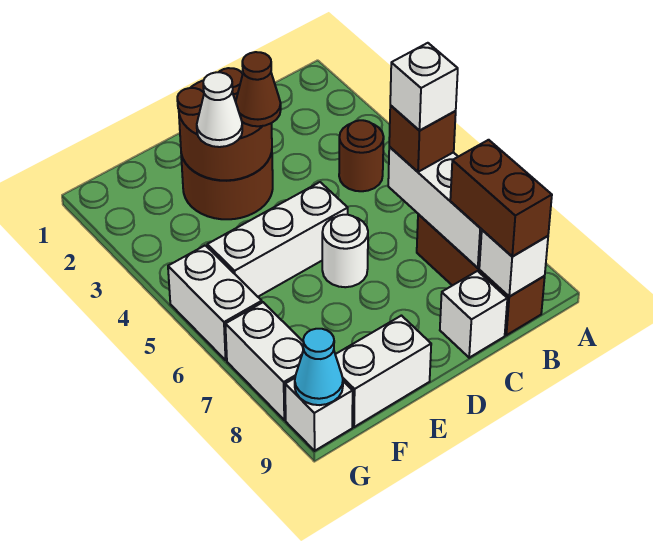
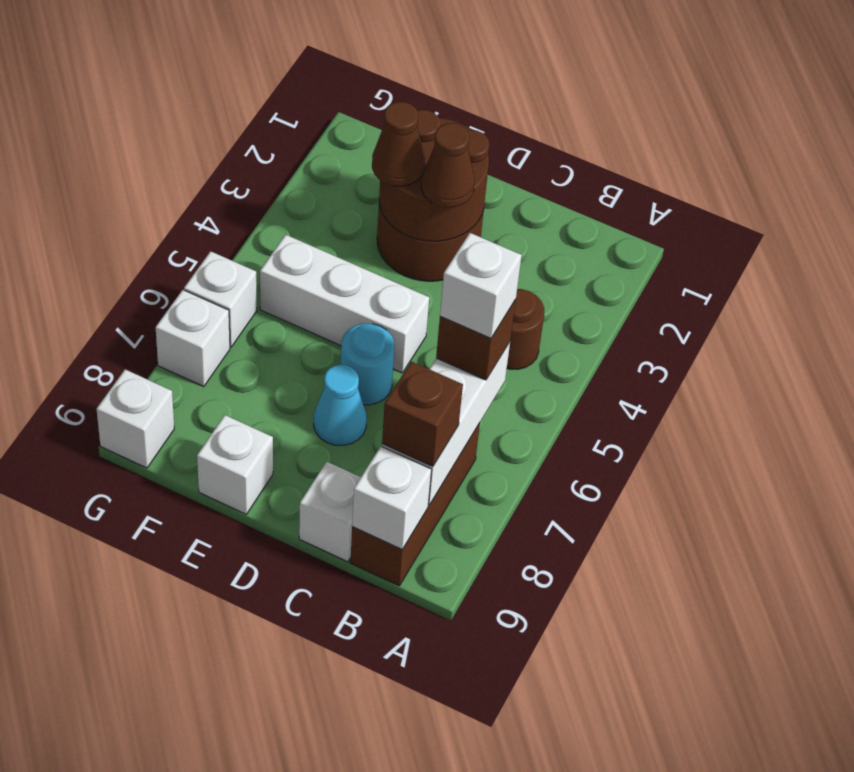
brown brick B8:B9 level 3 -> brown brick B8 level 3
white round brick D6 level 1 -> cyan round brick D6 level 1
white cone E3 level 3 -> brown cone E3 level 3
white brick E9:F9 level 1 -> white brick E9 level 1
white brick G5:G6 level 1 -> white brick G6 level 1
white brick G7:G8 level 1 -> white brick G7 level 1
cyan cone G9 level 2 -> cyan cone D7 level 1

